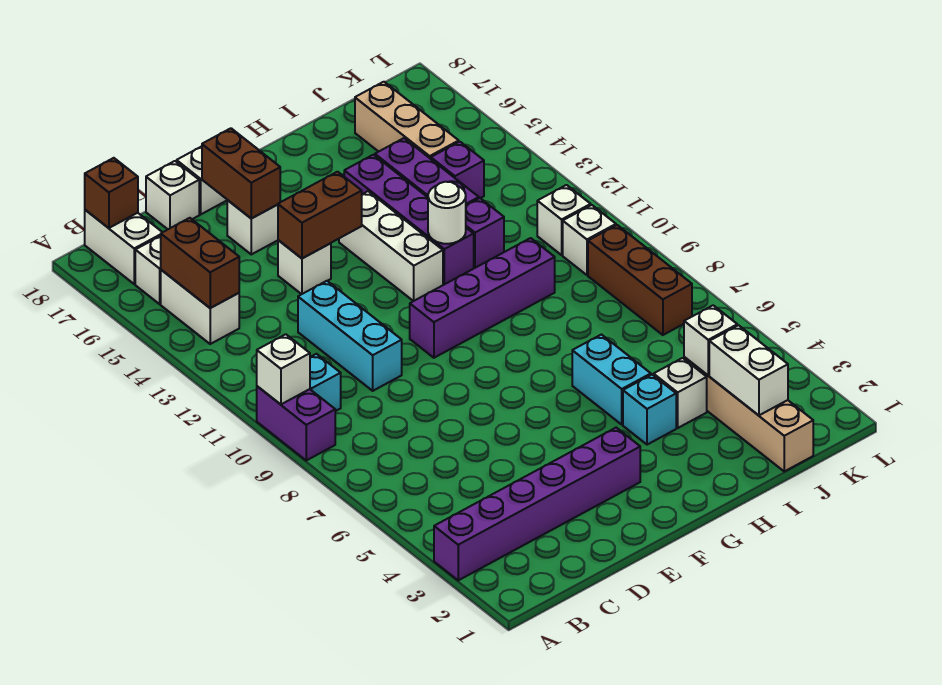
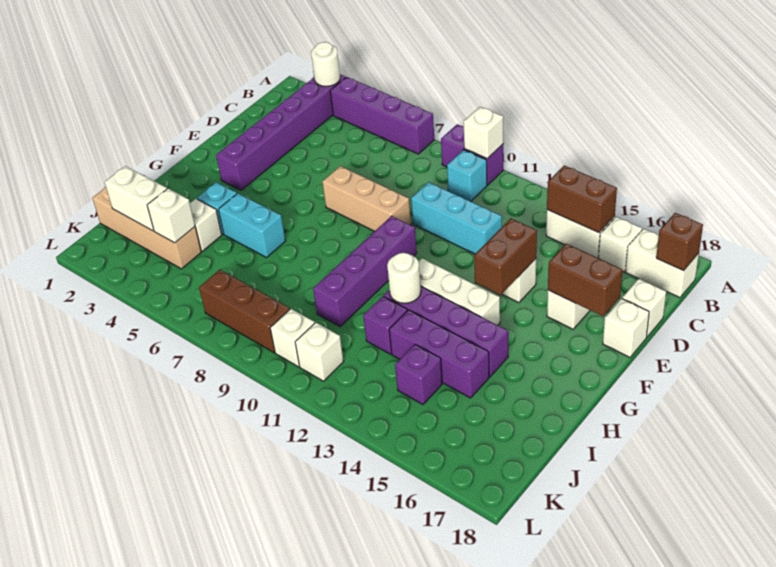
none -> white round brick A3 level 2
none -> purple brick A4:A7 level 1
tan brick J15:J17 level 1 -> tan brick E7:E9 level 1

